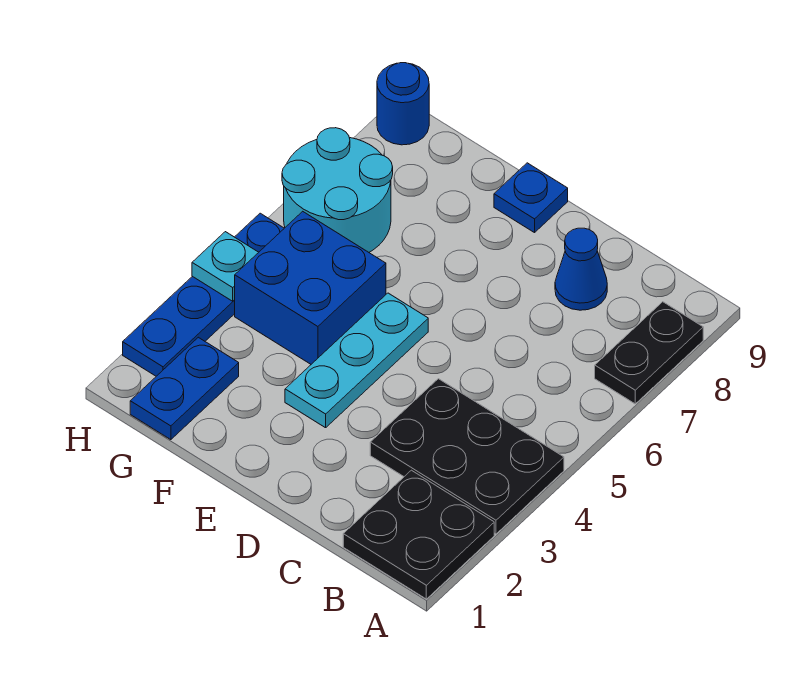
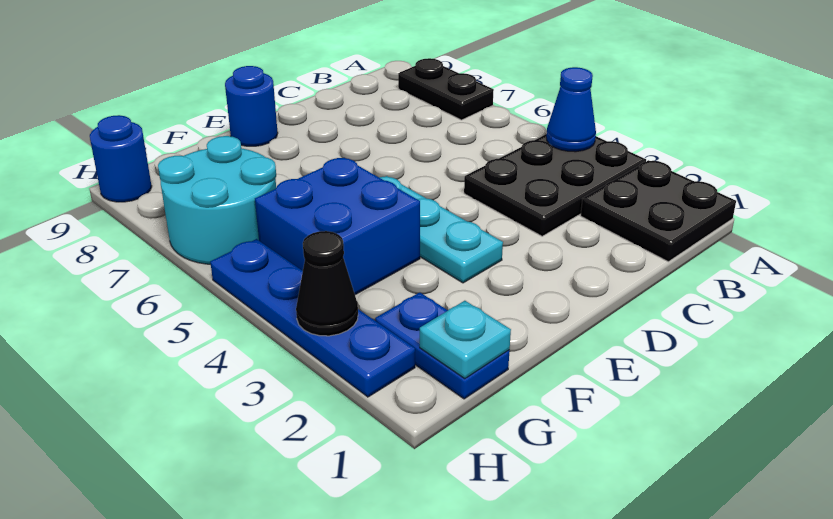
blue cone C8 level 1 -> blue cone A4 level 2
blue plate E9 level 1 -> blue round brick E9 level 1
none -> black cone H3 level 2
cyan plate H4 level 2 -> cyan plate G1 level 2

